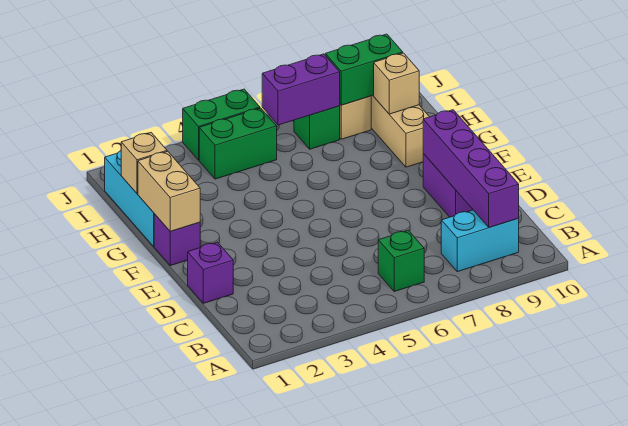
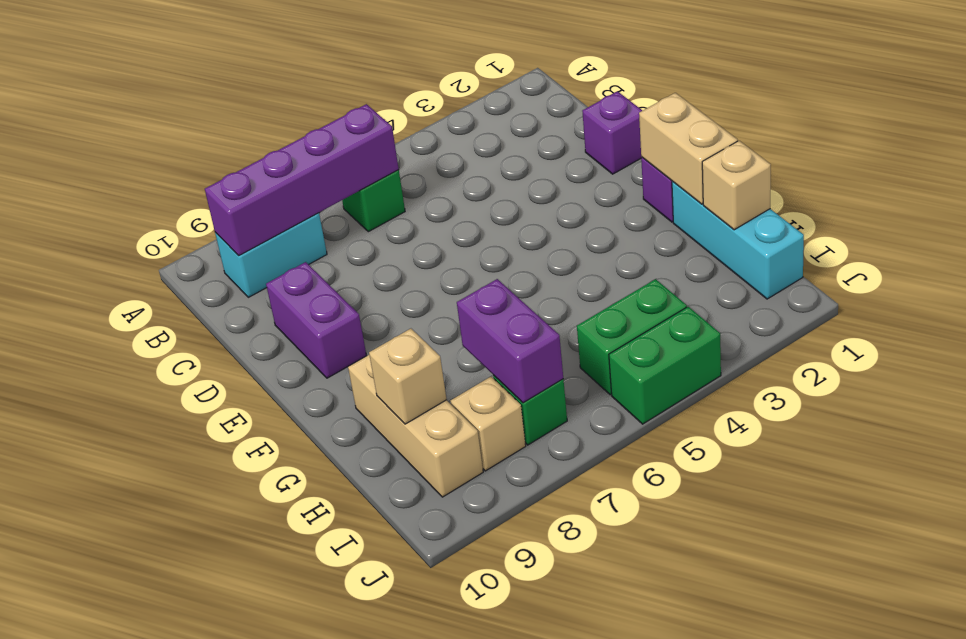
purple brick B9:E9 level 2 -> purple brick B6:B9 level 2
purple brick I6:I7 level 2 -> purple brick H7:I7 level 2
green brick I8:I9 level 2 -> none

